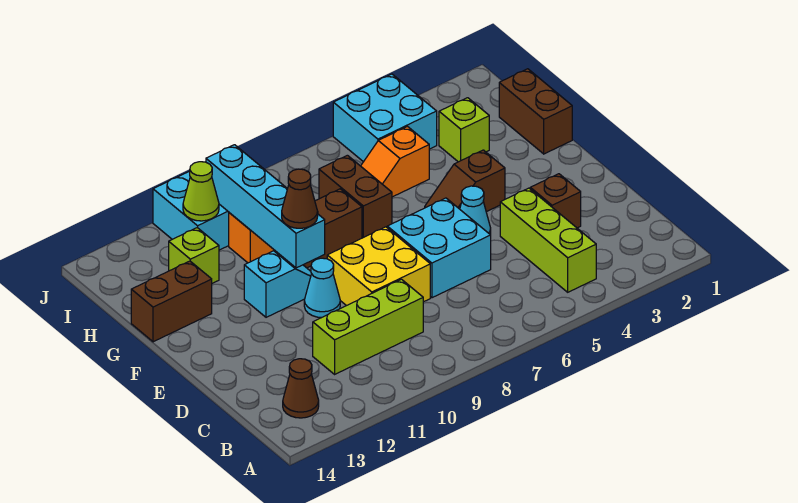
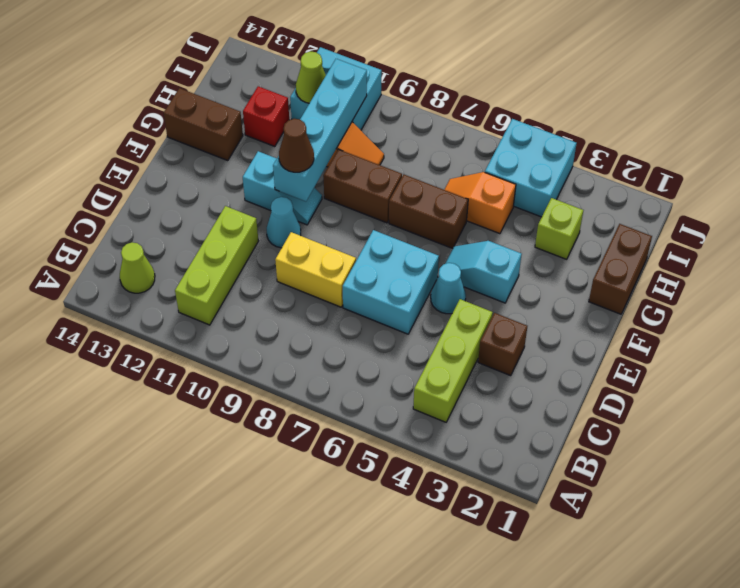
brown cone B13 level 1 -> lime cone B13 level 1
lime brick C9:C11 level 1 -> lime brick B11:D11 level 1
yellow brick D8:E9 level 1 -> yellow brick D8:D9 level 1
brown slope F4:F5 level 1 top 4 -> cyan slope F4:F5 level 1 top 4
brown brick G7:H7 level 1 -> brown brick G6:G7 level 1
lime brick H12 level 1 -> red brick H12 level 1

